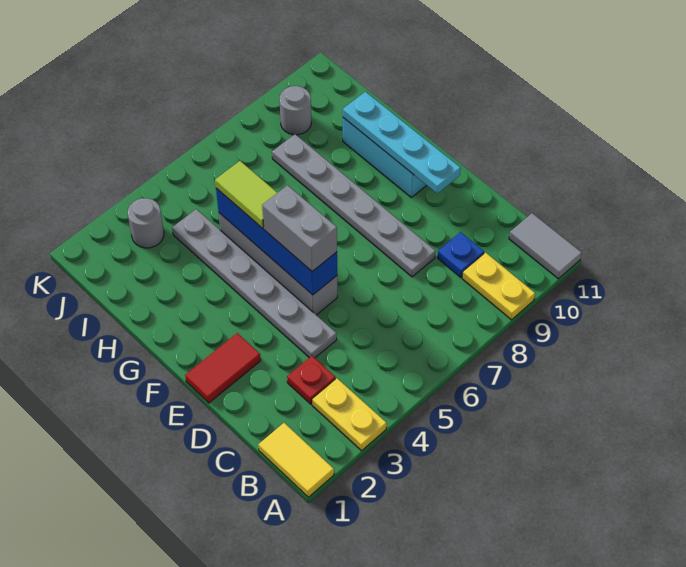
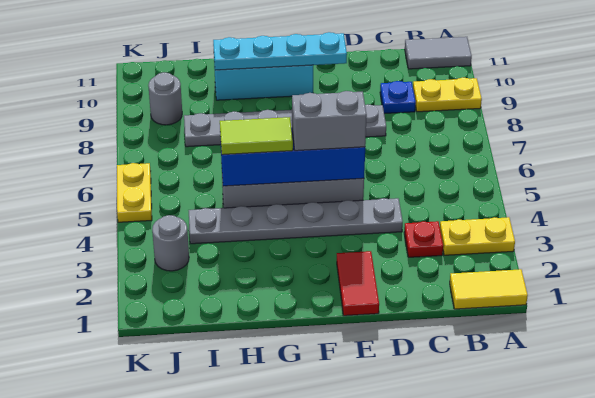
none -> yellow plate K5:K6 level 1

